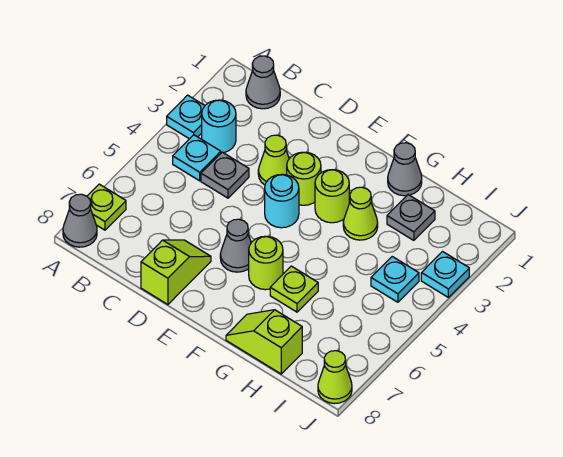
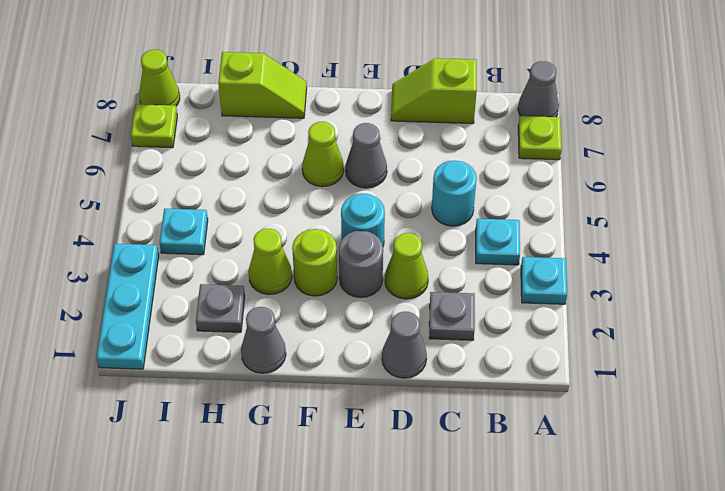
grey cone B1 level 1 -> grey cone D1 level 1
cyan round brick B3 level 1 -> cyan round brick C5 level 1
grey plate C4 level 1 -> grey plate C2 level 1
lime slope D7:D8 level 1 top 8 -> lime slope C8:D8 level 1 top C
lime round brick E3 level 1 -> grey round brick E3 level 1
lime round brick F6 level 1 -> lime cone F6 level 1
lime plate G6 level 1 -> lime plate J7 level 1
cyan plate J3 level 1 -> cyan plate J1:J3 level 1

